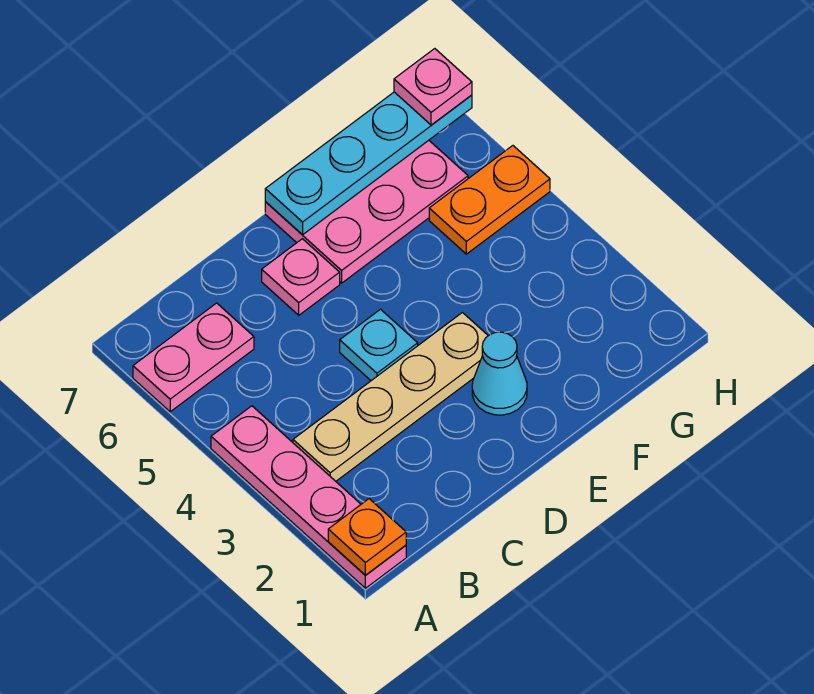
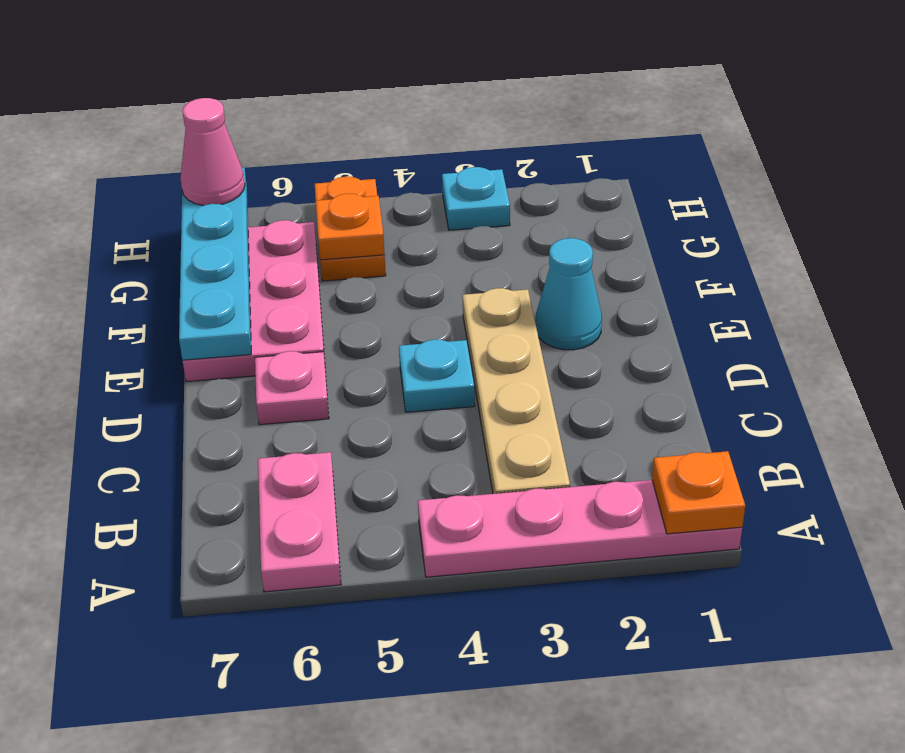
none -> orange plate G5 level 2
none -> cyan plate H3 level 1
pink plate H7 level 3 -> pink cone H7 level 3

